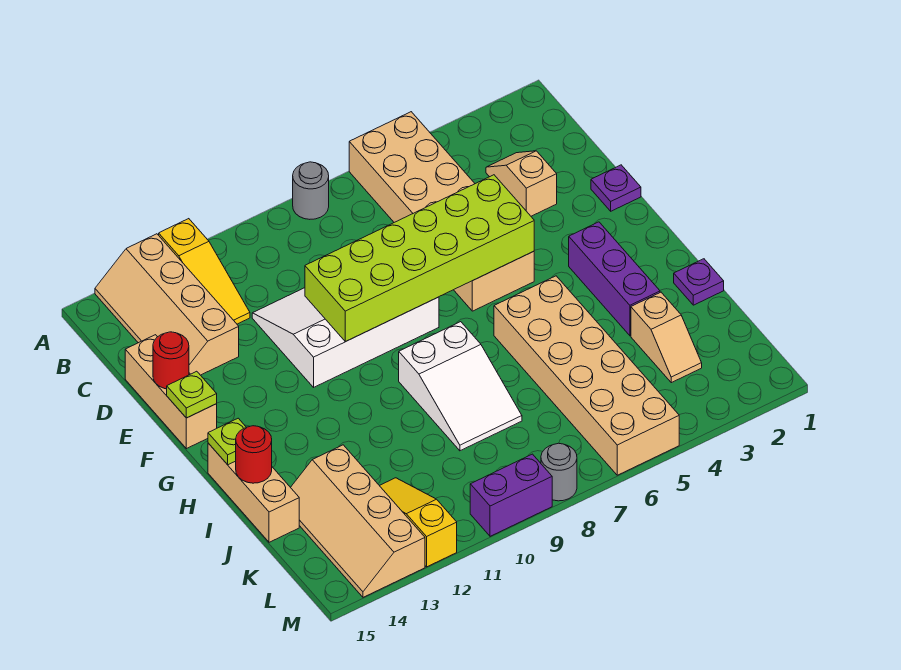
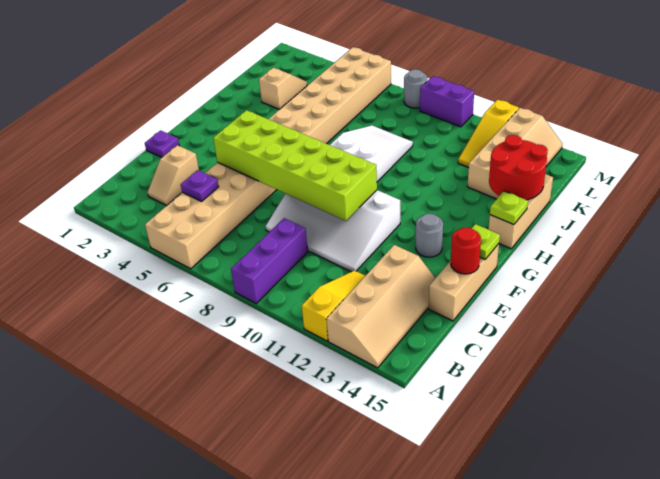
grey round brick A8 level 1 -> grey round brick F13 level 1
purple brick G3:I3 level 1 -> purple brick A9:C9 level 1
purple plate I1 level 1 -> purple plate C5 level 2
red round brick I15 level 2 -> red round brick I14:J15 level 2

